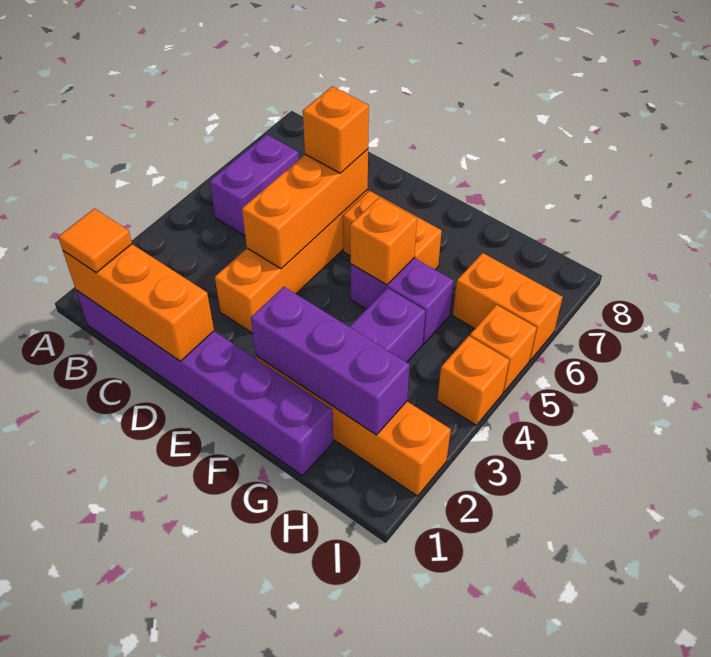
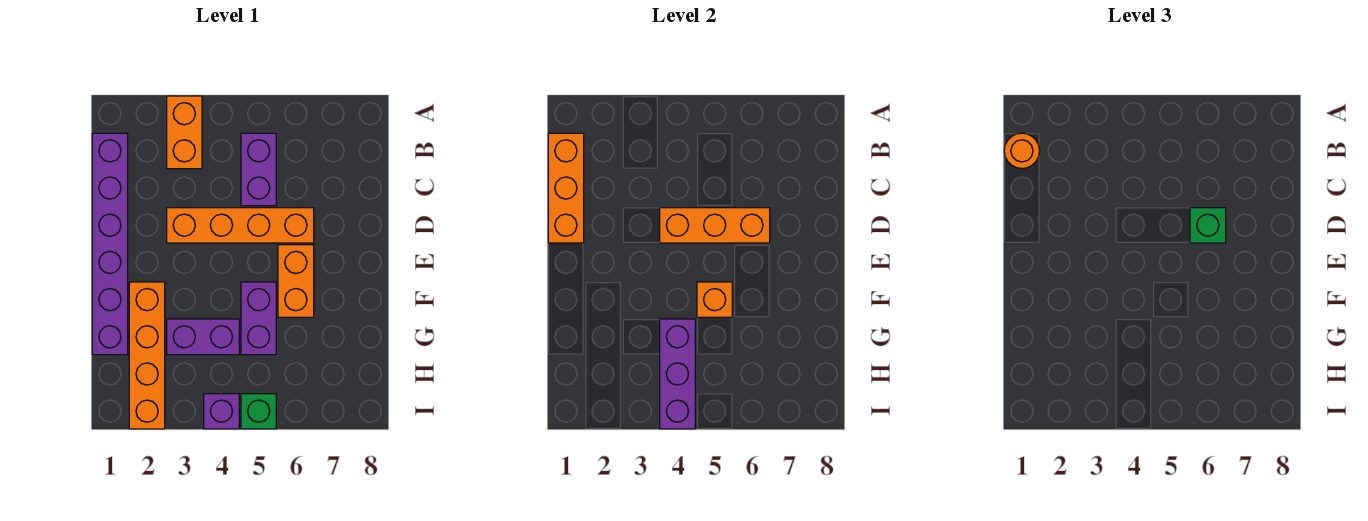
orange tile B1 level 3 -> orange round brick B1 level 3
purple brick B5:B6 level 1 -> purple brick B5:C5 level 1
orange brick D6 level 3 -> green brick D6 level 3
purple brick F2:H2 level 2 -> purple brick G4:I4 level 2
orange brick H6:I6 level 1 -> orange brick A3:B3 level 1
orange brick I4 level 1 -> purple brick I4 level 1
orange brick I5 level 1 -> green brick I5 level 1

